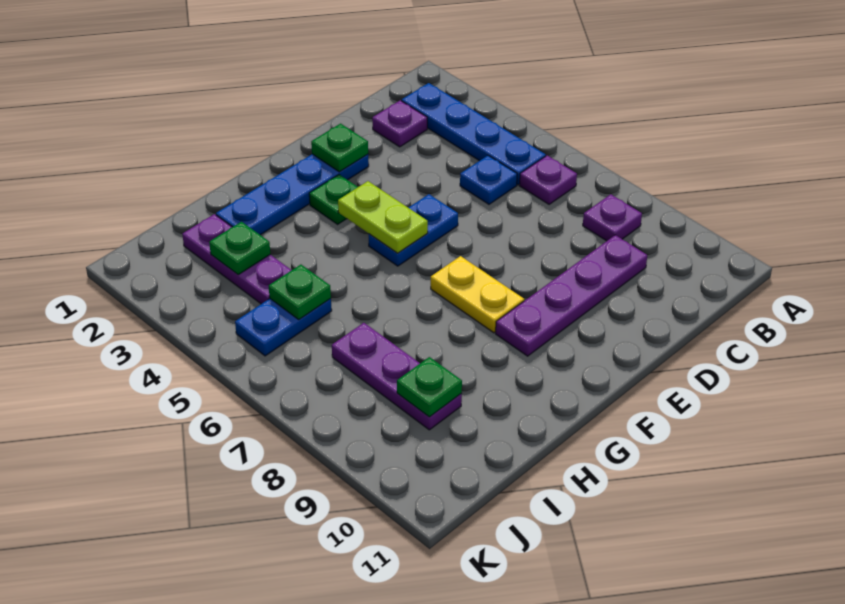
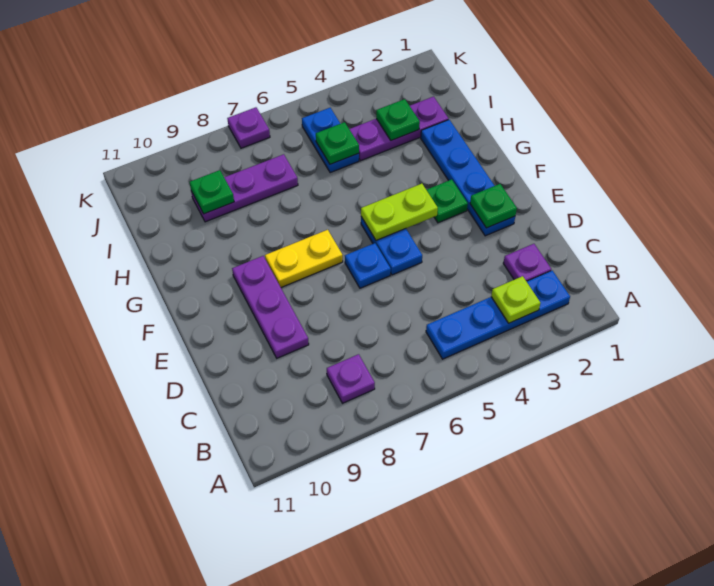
none -> lime plate B3 level 2
purple plate B6 level 1 -> purple plate K7 level 1
blue plate C5 level 1 -> blue plate E6 level 1
purple plate C9:F9 level 1 -> purple plate D9:F9 level 1

